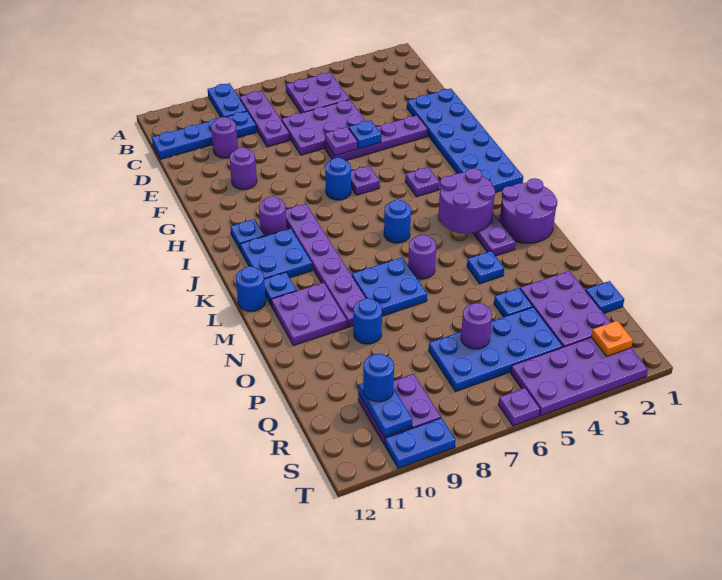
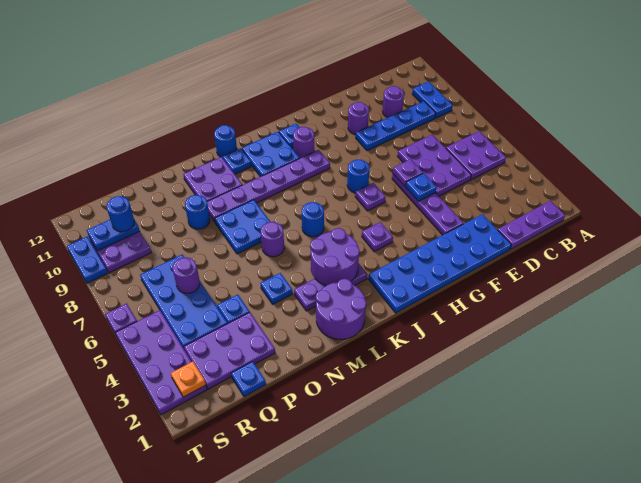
blue plate A9:B9 level 1 -> blue plate B9:B10 level 1
purple plate B8:D8 level 1 -> purple plate B1:D1 level 1
blue plate C9:C12 level 1 -> blue plate C9:F9 level 1

